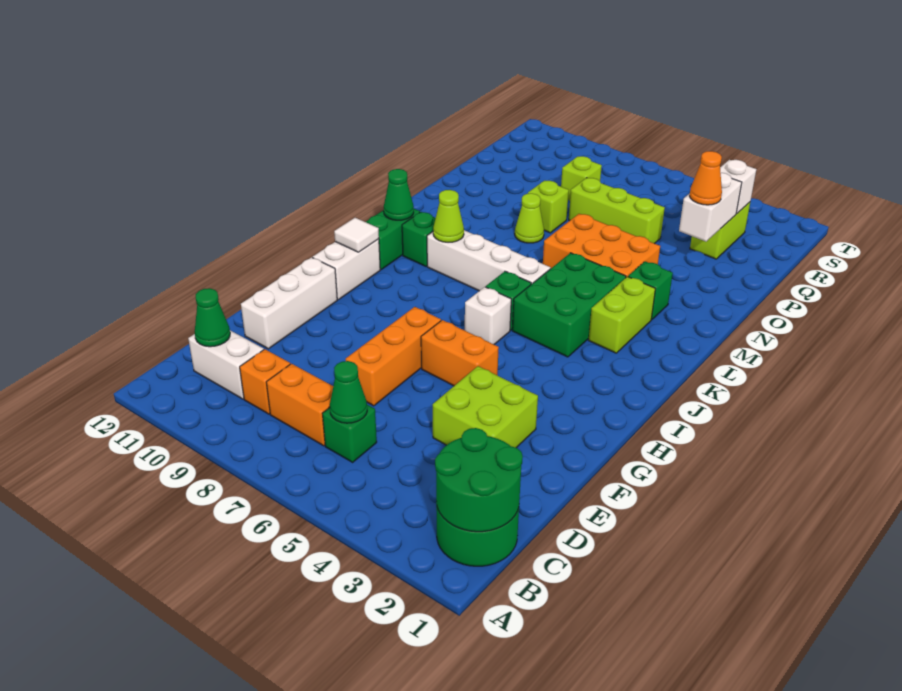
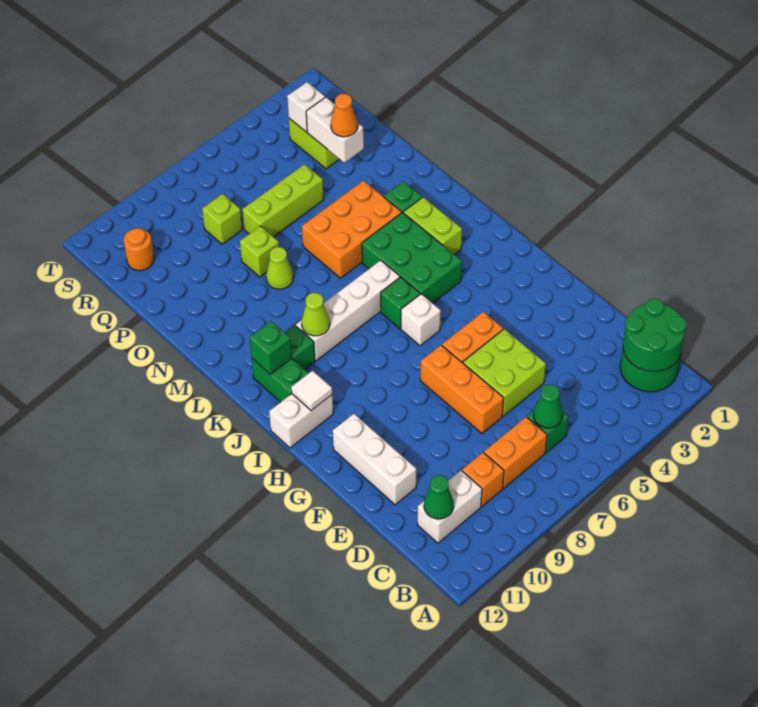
lime brick E3:F4 level 1 -> lime brick E5:F6 level 1
white brick H11:I11 level 1 -> white brick I11:I12 level 1
green cone K11 level 2 -> green brick K11 level 2
none -> orange round brick R11 level 1

